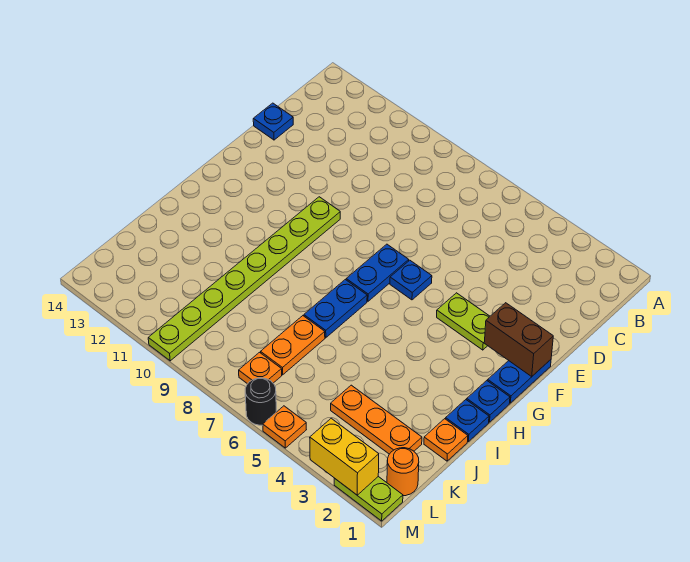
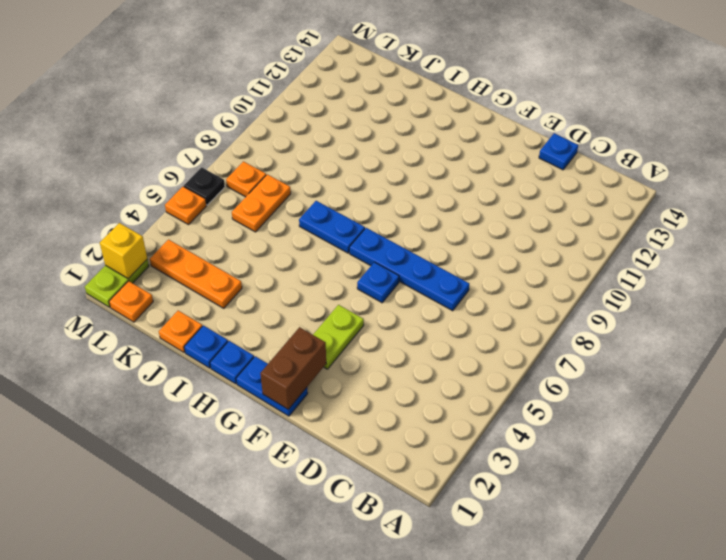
blue plate F7:G7 level 1 -> blue plate D7:G7 level 1
lime plate F10:M10 level 1 -> none
orange plate J7:K7 level 1 -> orange plate K6:K7 level 1
orange plate K2:K4 level 1 -> orange plate J3:L3 level 1
orange round brick L1 level 1 -> orange plate L1 level 1
yellow brick M2:M3 level 2 -> yellow brick M2 level 2
black round brick M6 level 1 -> black plate M6 level 1

